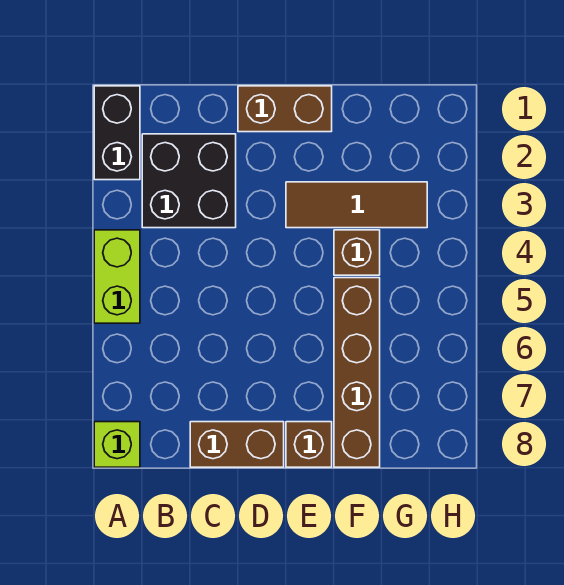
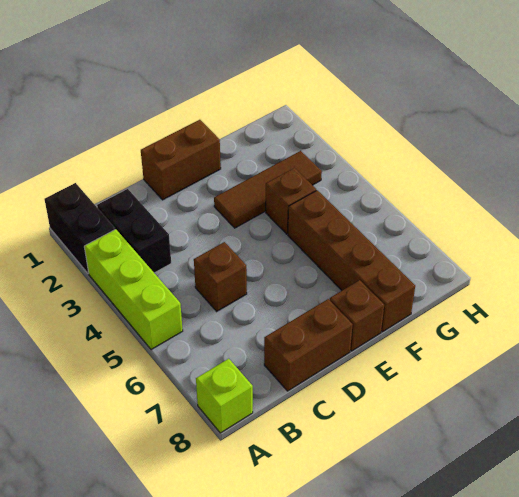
lime brick A4:A5 level 1 -> lime brick A3:A5 level 1
black brick B2:C3 level 1 -> black brick B2:B3 level 1
none -> brown brick C5 level 1

